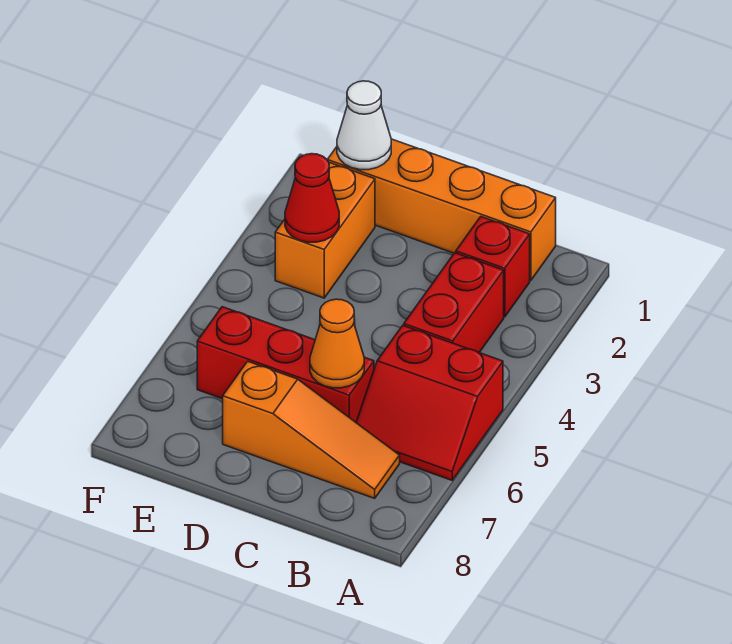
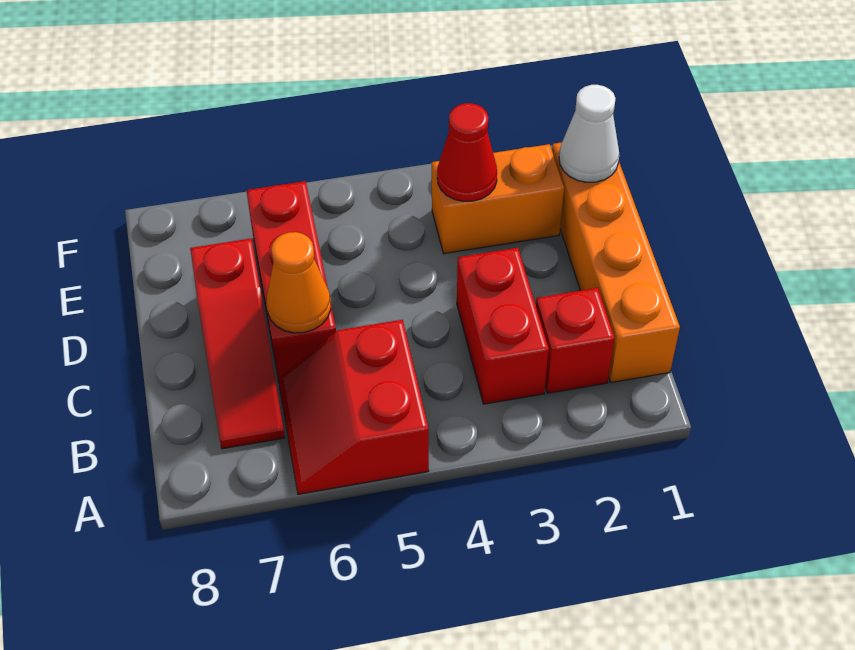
red brick B3:B4 level 1 -> red brick B3:C3 level 1
orange slope B7:D7 level 1 top D -> red slope B7:D7 level 1 top D

